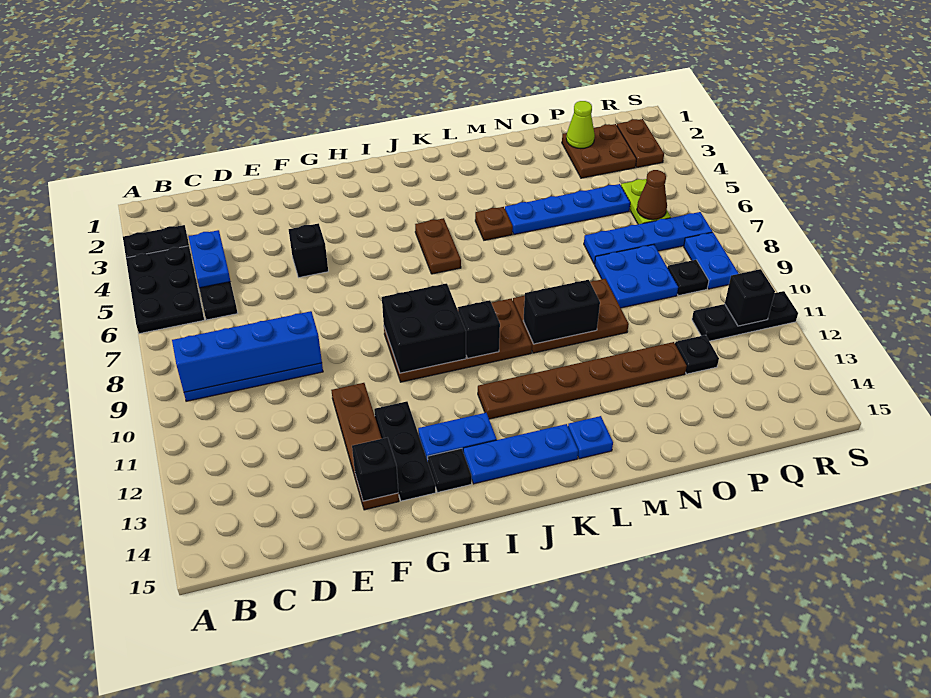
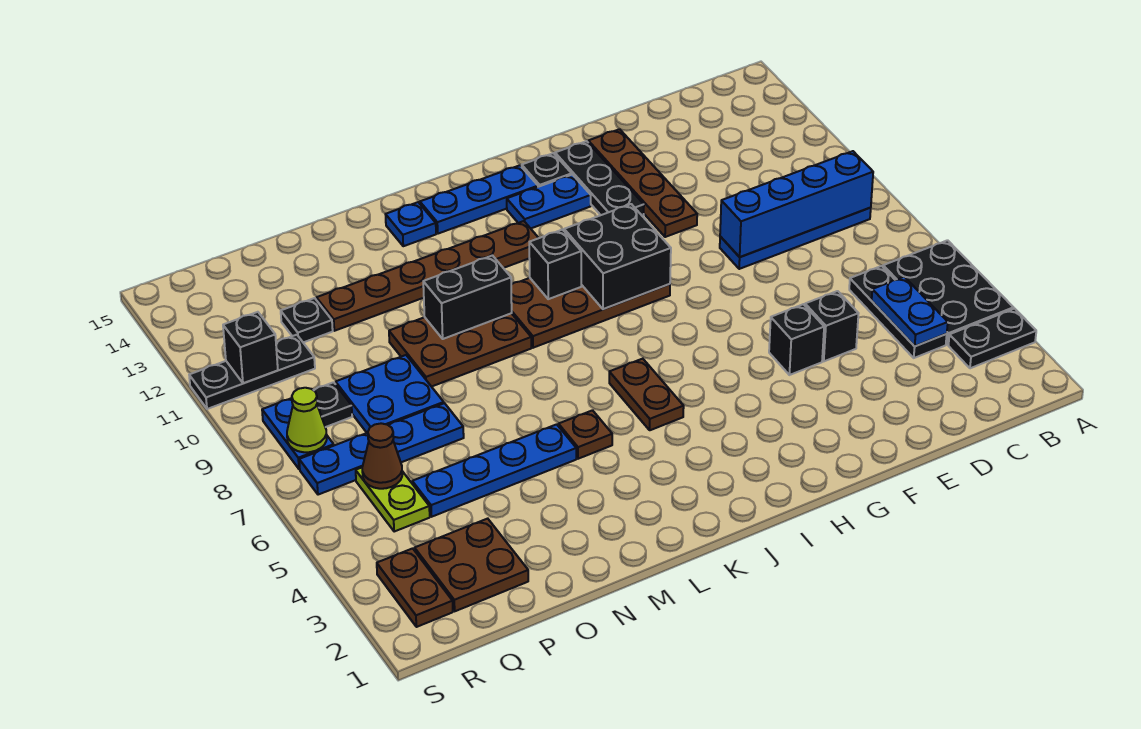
black brick F14 level 2 -> black brick E5 level 1
lime cone P2 level 2 -> lime cone R8 level 2

